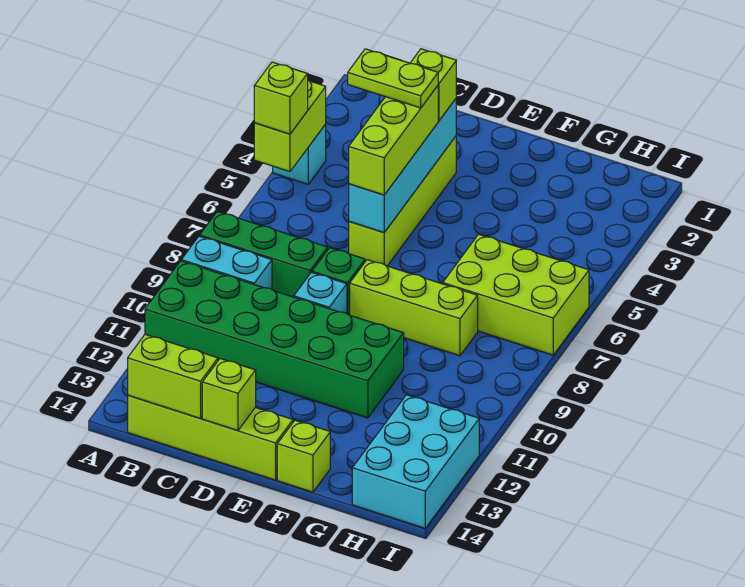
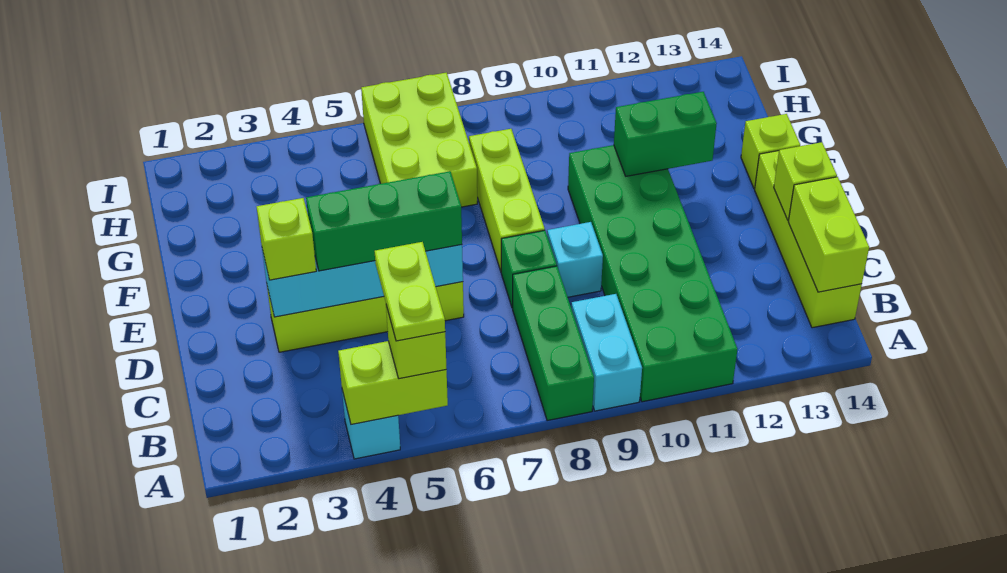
lime plate C4:D4 level 4 -> lime plate A5:B5 level 4
lime brick D4:D6 level 3 -> green brick D4:D6 level 3
none -> green brick F11:F12 level 2
cyan brick H12:I14 level 1 -> none

